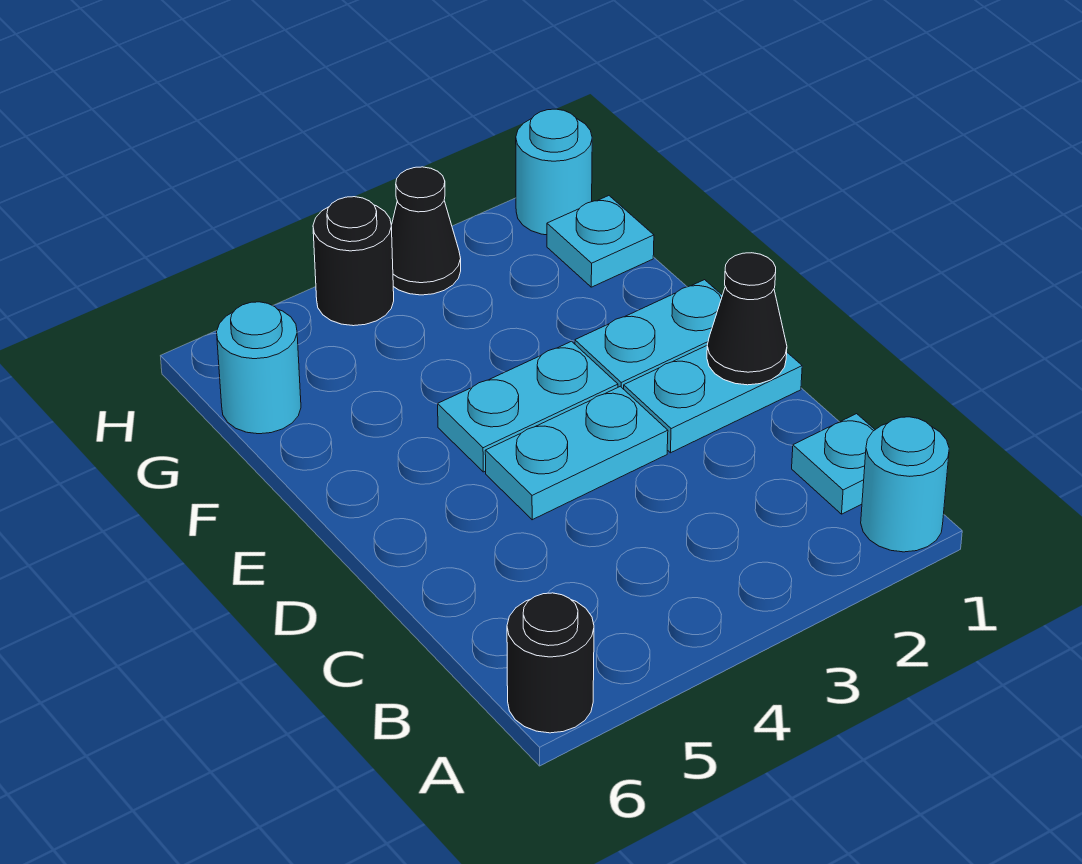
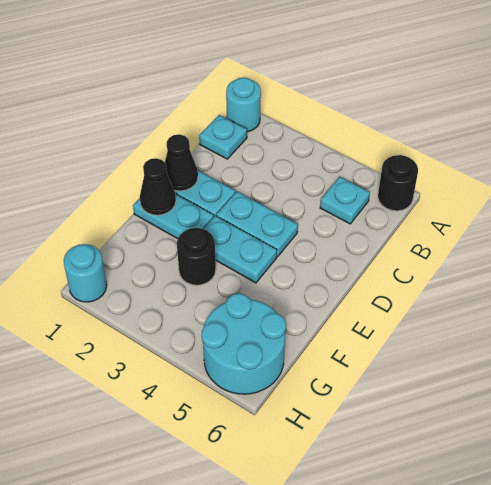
cyan plate G1 level 1 -> cyan plate B5 level 1
cyan round brick G6 level 1 -> cyan round brick G5:H6 level 1
black cone H3 level 1 -> black cone E1 level 2
black round brick H4 level 1 -> black round brick F3 level 1

